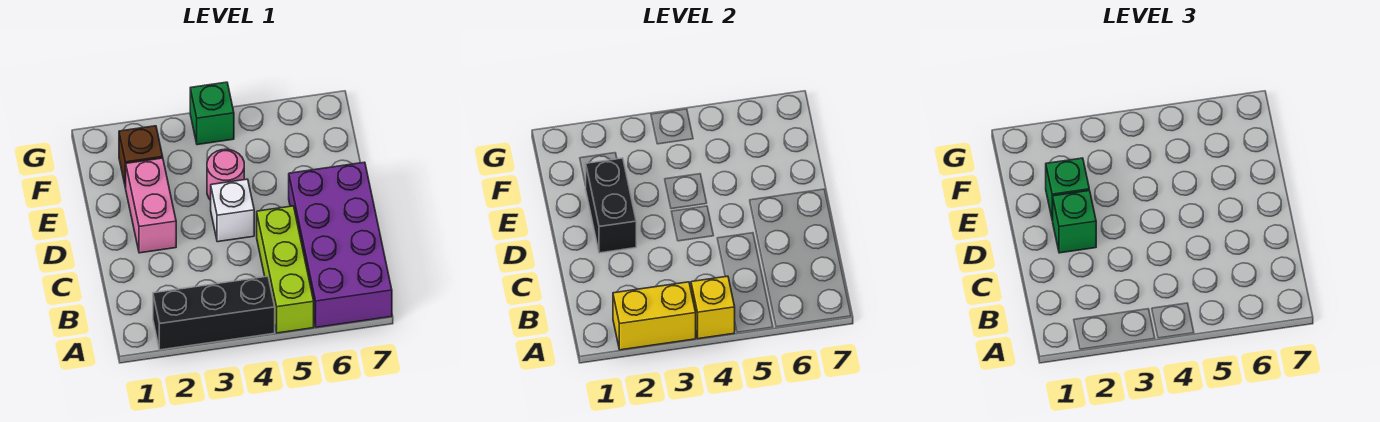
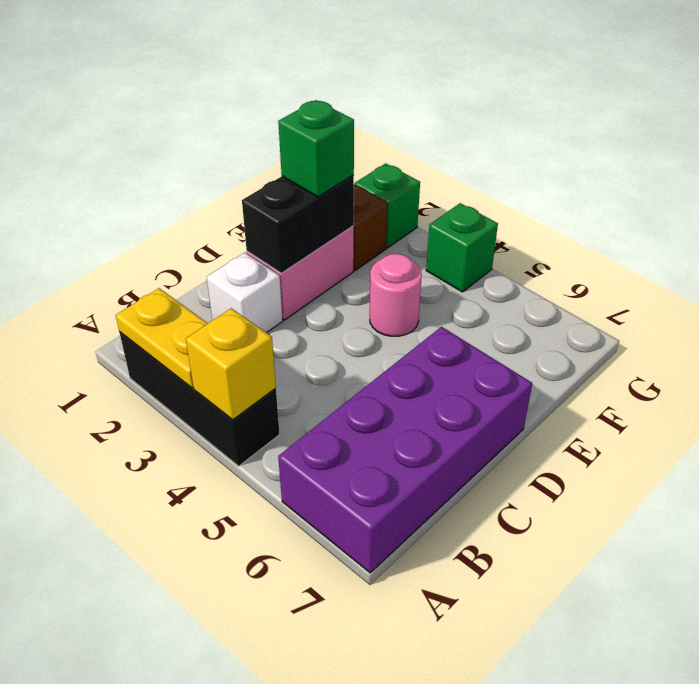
yellow brick A2:A3 level 2 -> yellow plate A2:A3 level 2
lime brick A5:C5 level 1 -> none
green brick D2 level 3 -> green brick G2 level 1
white brick D4 level 1 -> white brick C2 level 1

